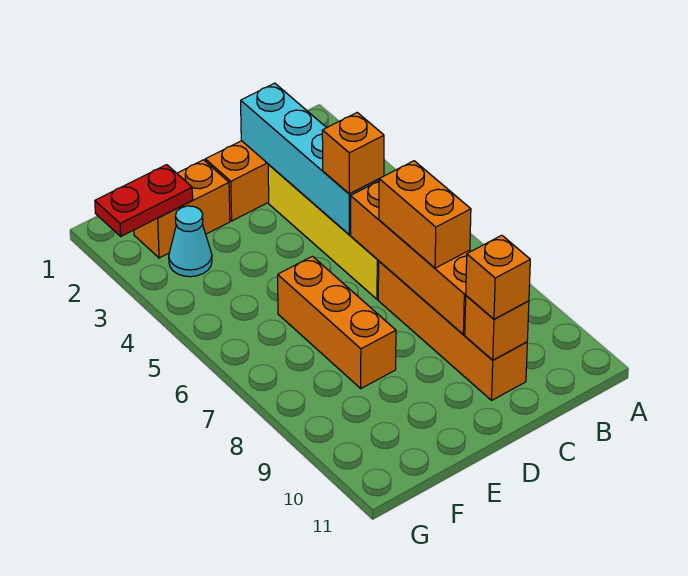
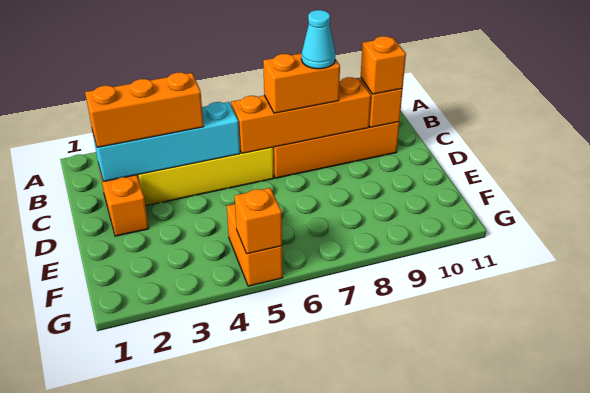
orange brick C5 level 3 -> orange brick G5 level 2
orange brick E2:F2 level 1 -> orange brick F5:G5 level 1
orange brick E6:E8 level 1 -> orange brick C2:C4 level 3
red plate F2:G2 level 2 -> none
cyan cone F3 level 1 -> cyan cone C8 level 4

